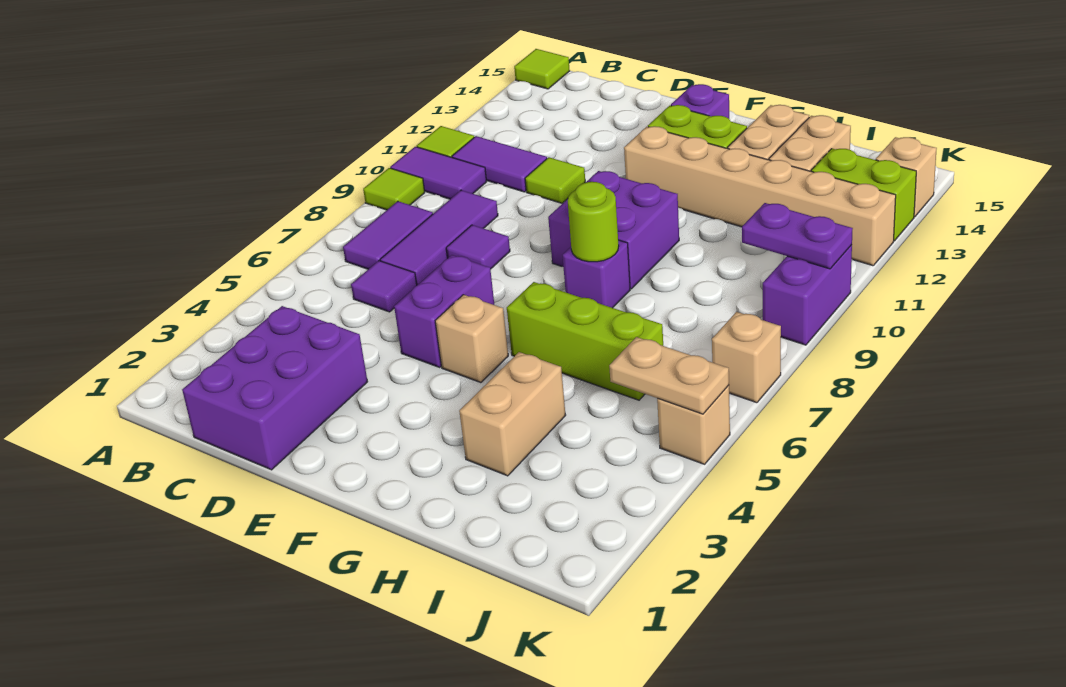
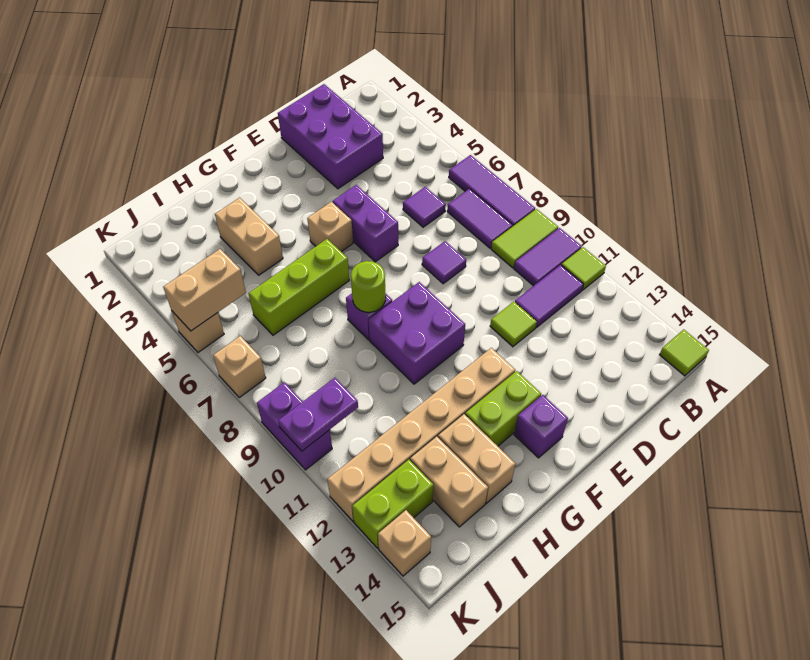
lime tile A9 level 1 -> lime tile A9:B9 level 1
purple tile C7:C9 level 1 -> purple tile A6:A8 level 1
tan plate J5:K5 level 2 -> tan brick J5:K5 level 2

